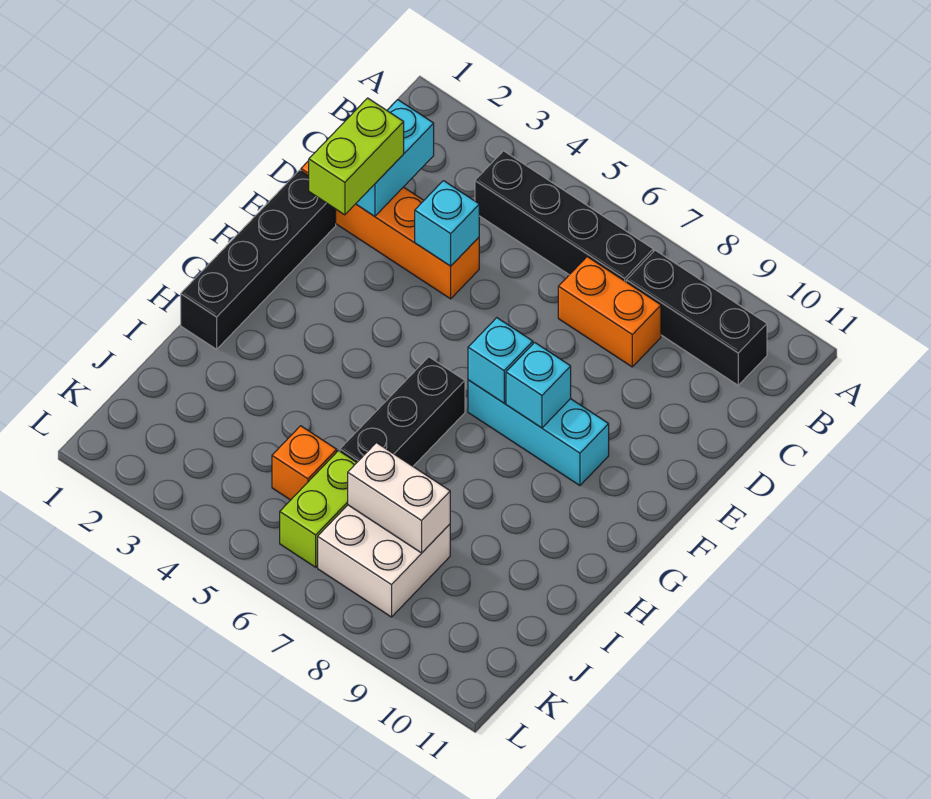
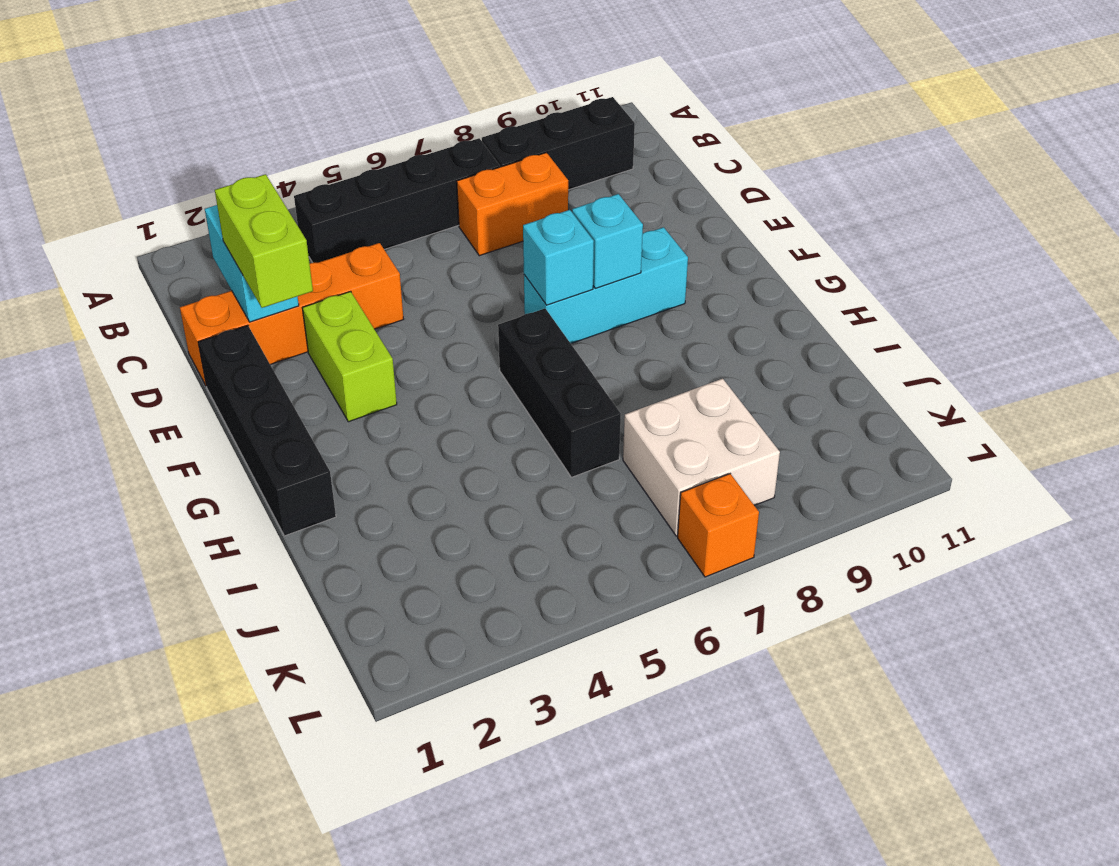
cyan brick D4 level 2 -> none
orange brick J5 level 1 -> orange brick L7 level 1
lime brick J6:K6 level 1 -> lime brick E3:F3 level 1
white brick J7:J8 level 2 -> none

